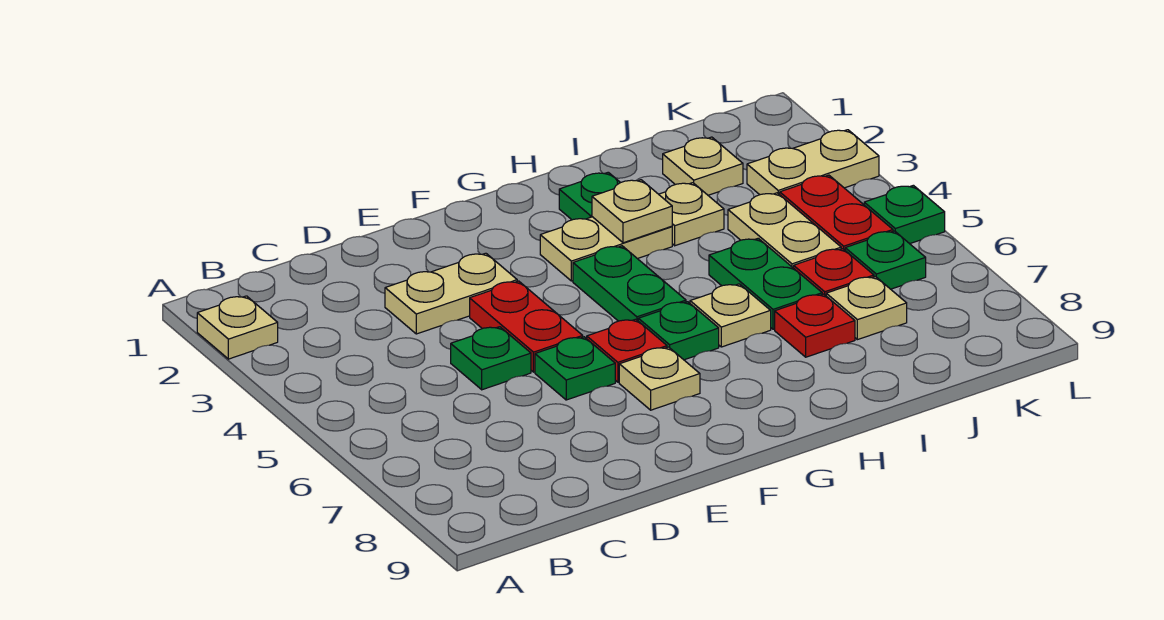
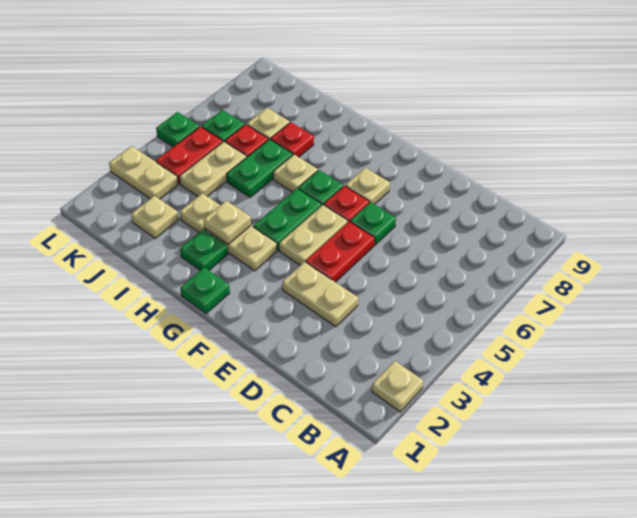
green plate D5 level 1 -> green plate G1 level 1
none -> tan plate F4:F5 level 1

